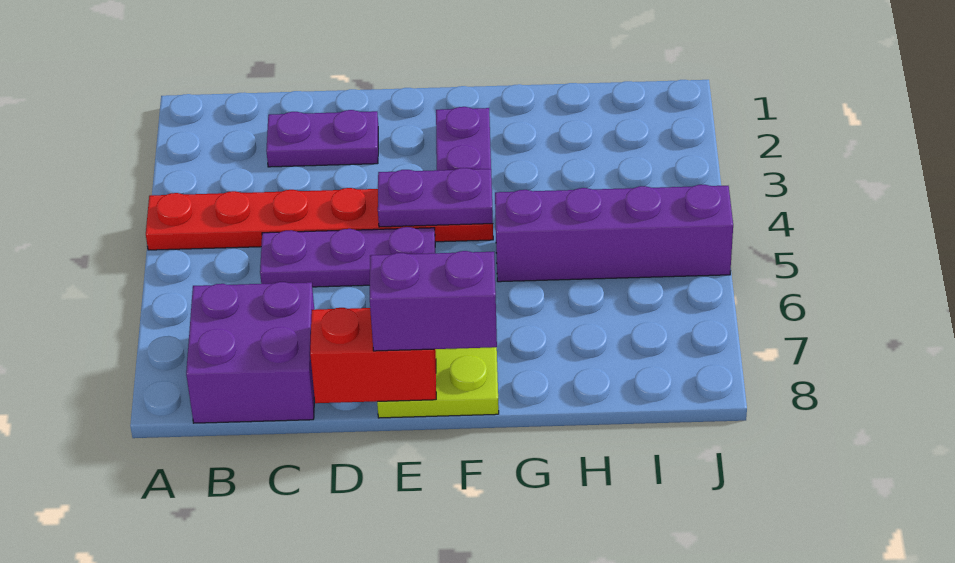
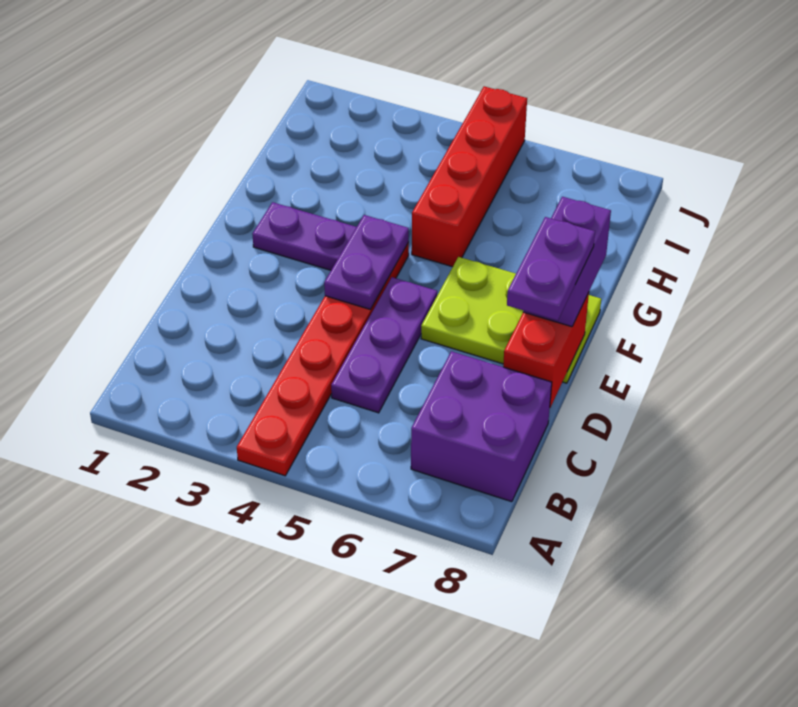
purple plate C2:D2 level 1 -> purple plate D8:E8 level 4
purple brick G5:J5 level 1 -> red brick G5:J5 level 1

